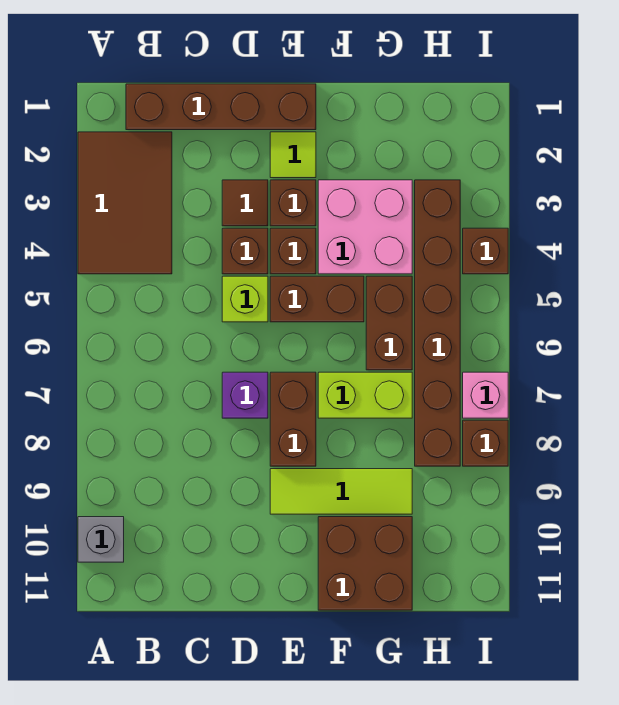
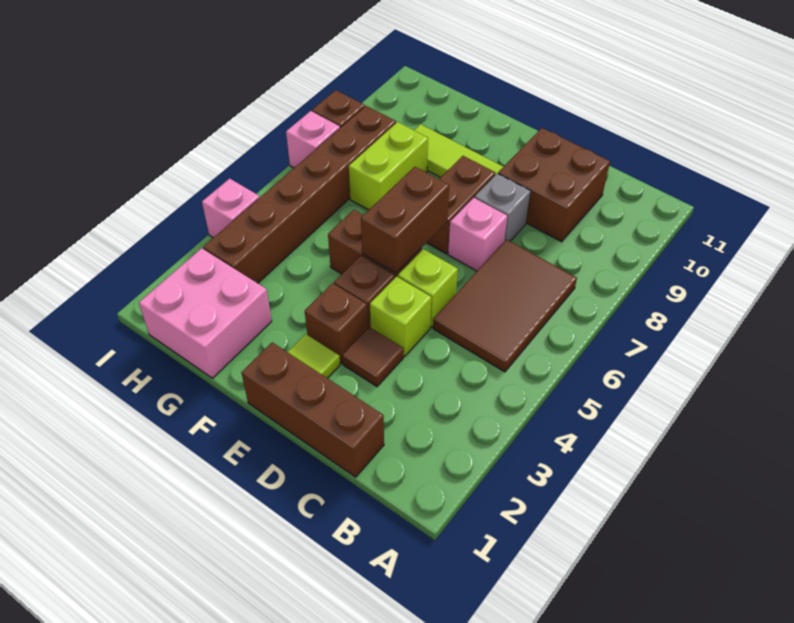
brown tile A2:B4 level 1 -> brown tile B5:C7 level 1
grey brick A10 level 1 -> grey brick D8 level 1
brown brick B1:E1 level 1 -> brown brick C1:E1 level 1
brown brick D4 level 1 -> lime brick D4 level 1
purple brick D7 level 1 -> pink brick D7 level 1
pink brick F3:G4 level 1 -> pink brick G1:H2 level 1
lime brick F7:G7 level 1 -> lime brick G7:G8 level 1
brown brick F10:G11 level 1 -> brown brick C9:D10 level 1
brown brick G5:G6 level 1 -> brown brick E5:E6 level 2
brown brick I4 level 1 -> pink brick I4 level 1

